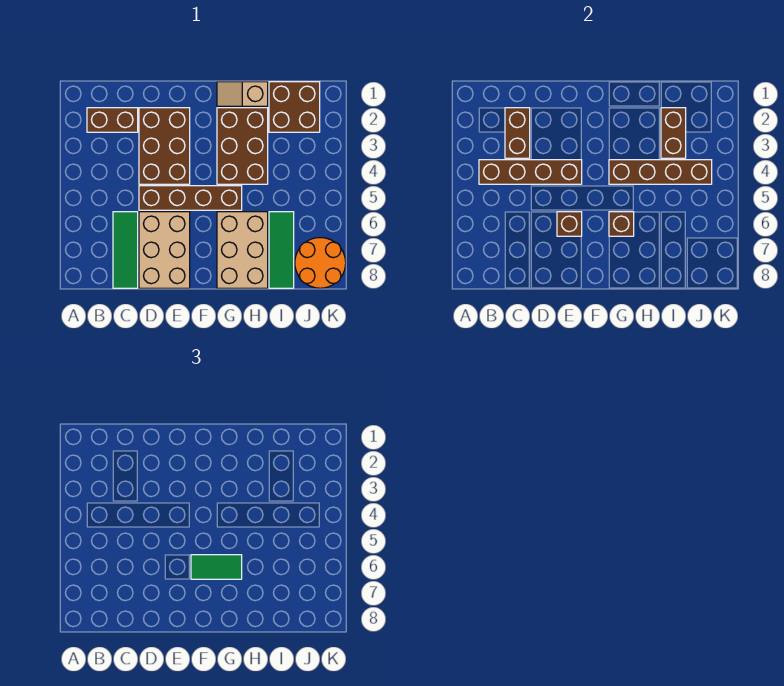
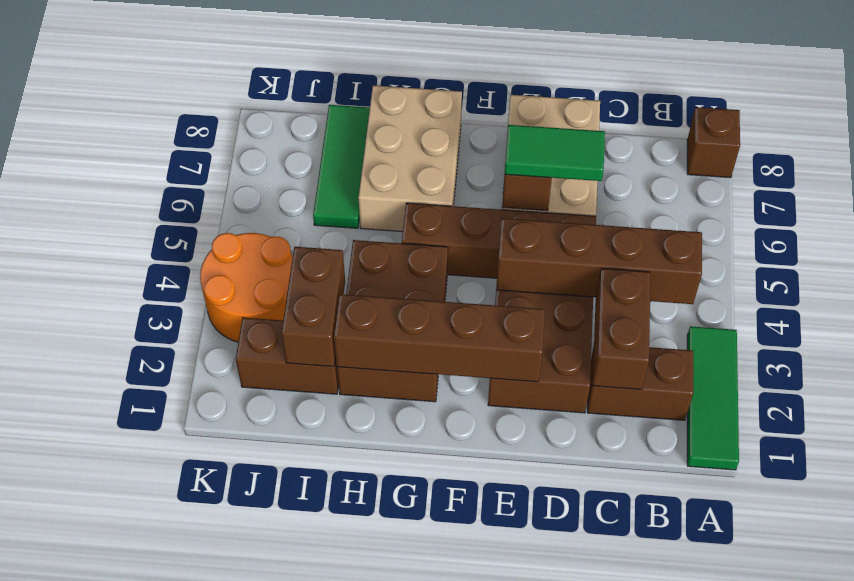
green tile C6:C8 level 1 -> green tile A1:A3 level 1
green tile F6:G6 level 3 -> green tile D6:E6 level 3
tan slope G1:H1 level 1 top H -> none
brown brick G4:J4 level 2 -> brown brick E2:H2 level 2
brown brick G6 level 2 -> brown brick A8 level 1
brown brick I1:J2 level 1 -> brown brick I2:J2 level 1
orange round brick J7:K8 level 1 -> orange round brick J3:K4 level 1

